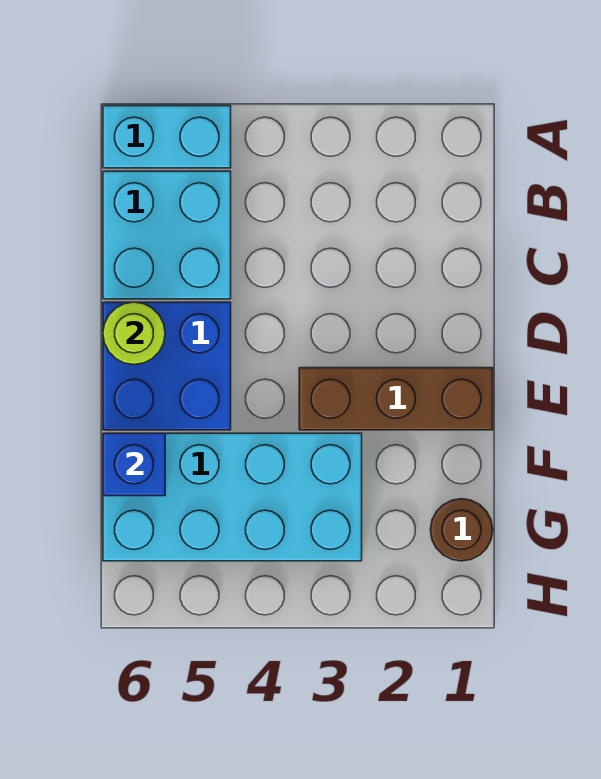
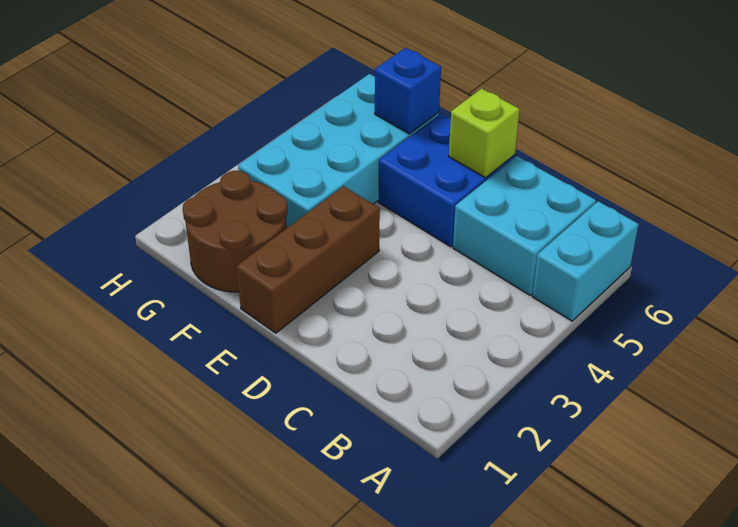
lime round brick D6 level 2 -> lime brick D6 level 2
brown round brick G1 level 1 -> brown round brick F1:G2 level 1

